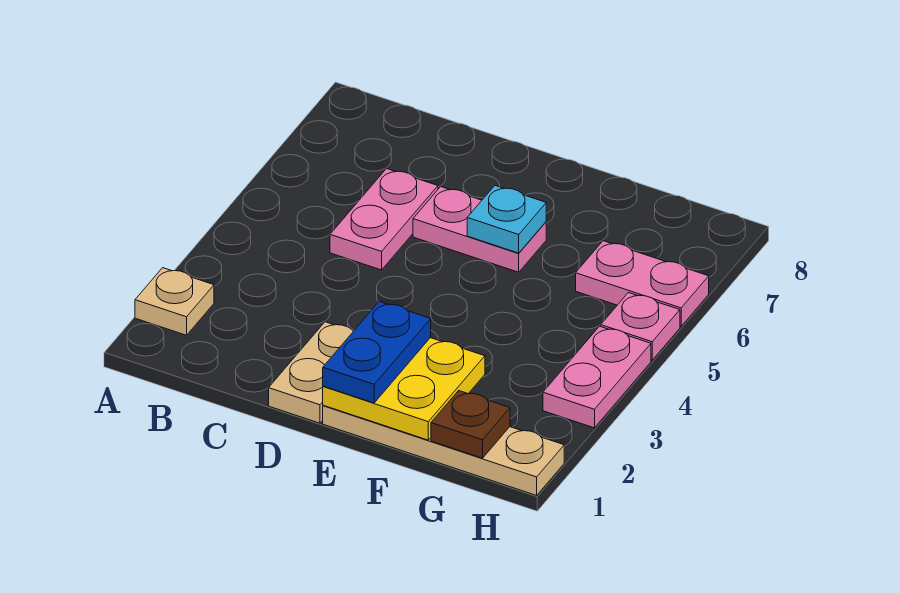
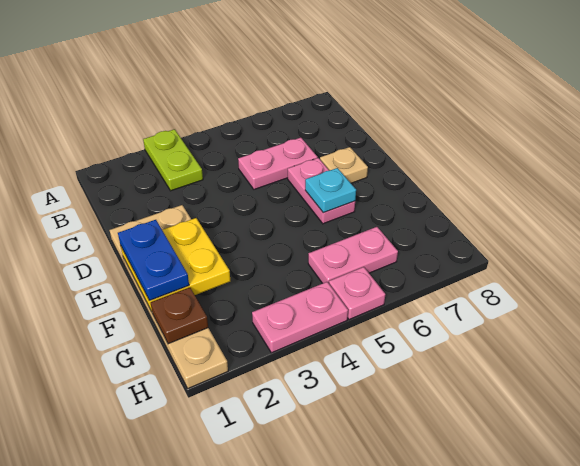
tan plate A2 level 1 -> tan plate D7 level 1
none -> lime plate A3:B3 level 1
blue plate E1:E2 level 3 -> blue plate E1:F1 level 3
pink plate G6:H6 level 1 -> pink plate G5:G6 level 1

